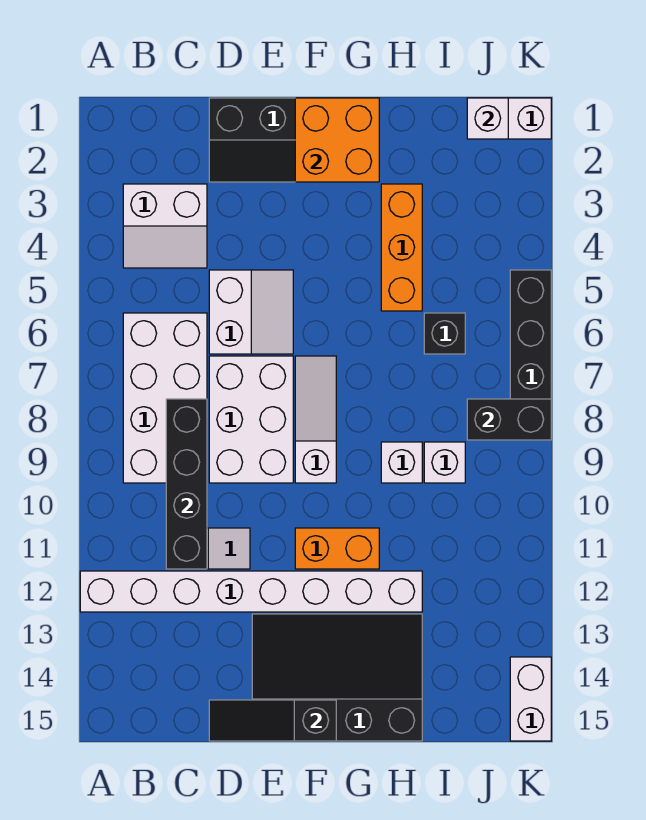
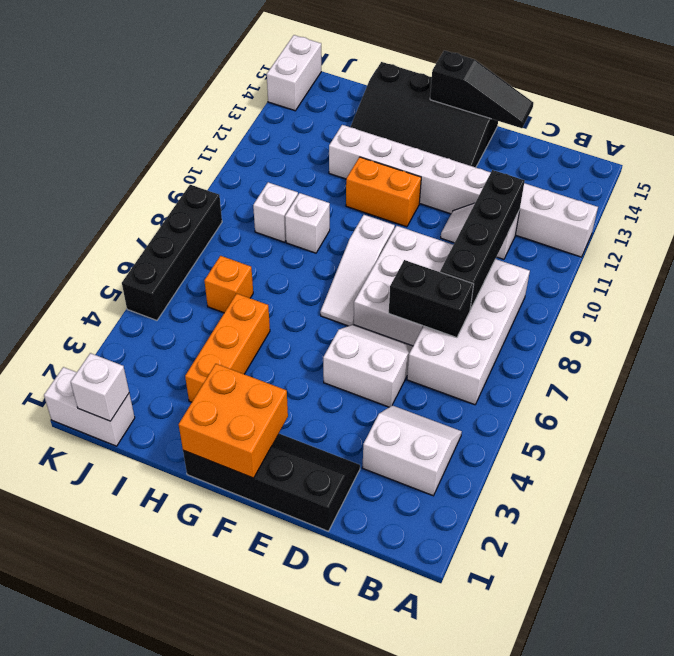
white slope D5:E6 level 1 top D -> white slope D5:E6 level 1 top 5
black brick I6 level 1 -> orange brick I6 level 1
black brick J8:K8 level 2 -> black brick C7:D7 level 2

